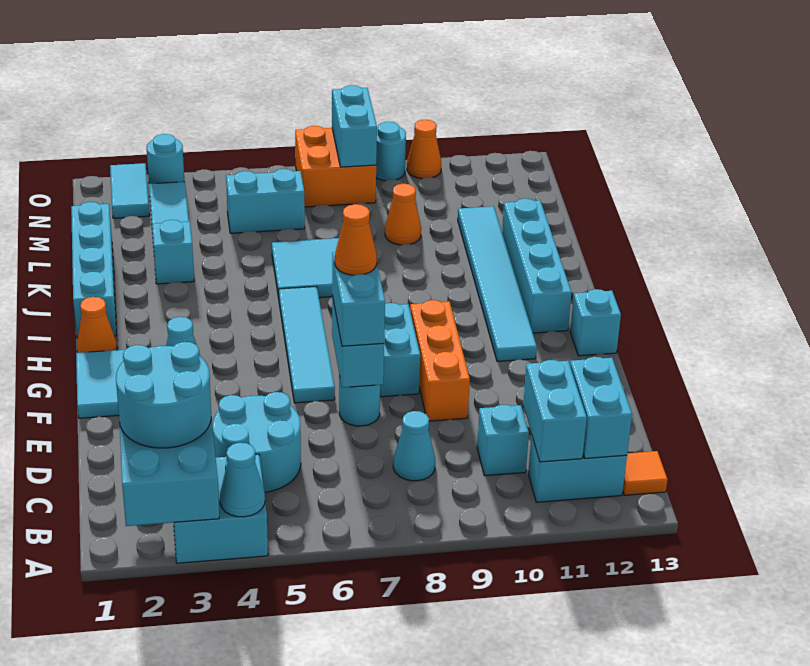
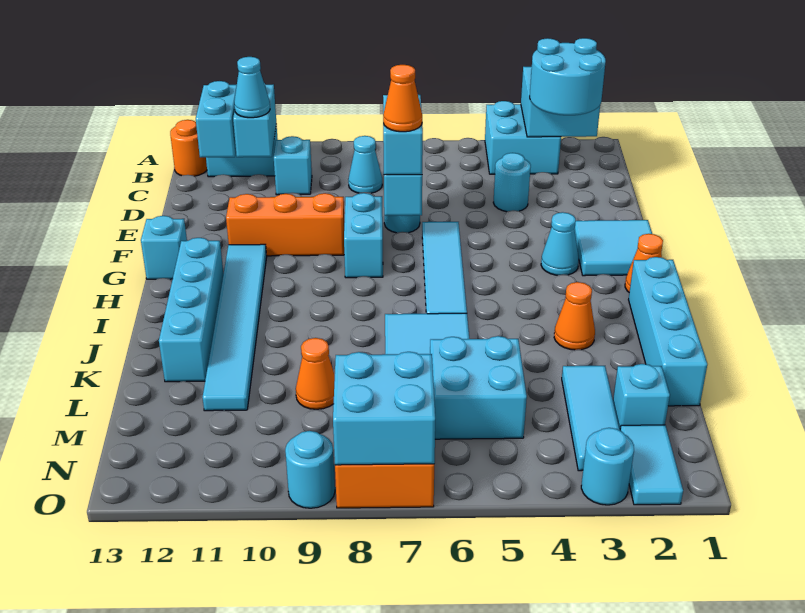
cyan cone A4 level 2 -> cyan cone C11 level 3
orange tile B13 level 1 -> orange round brick B13 level 1
cyan round brick C4:D5 level 1 -> cyan round brick D4 level 1
orange brick E9:G9 level 1 -> orange brick F9:F11 level 1
cyan brick K3 level 1 -> cyan brick M2 level 1
cyan brick M5:M6 level 1 -> cyan brick L5:M6 level 1
cyan brick N8:O8 level 2 -> cyan brick N7:O8 level 2
orange cone O10 level 1 -> orange cone J3 level 1

